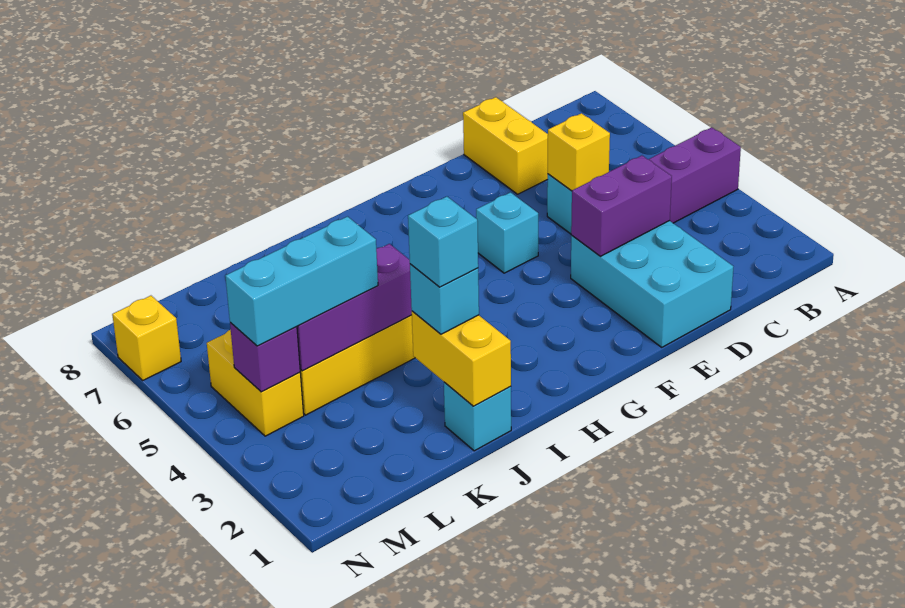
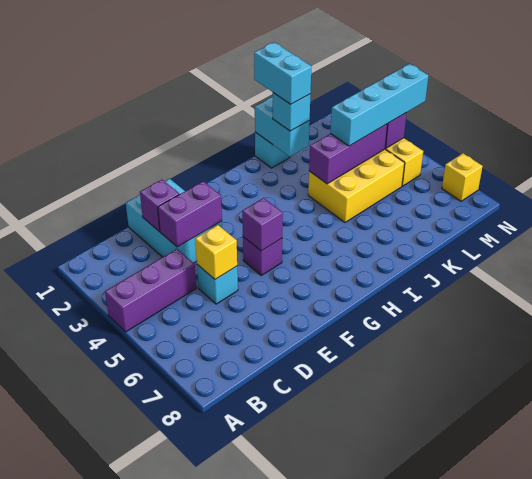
none -> purple brick D2 level 2
yellow brick D7:D8 level 1 -> none
cyan brick F5 level 1 -> purple brick F5 level 1
none -> purple brick F5 level 2
yellow brick J1:J2 level 2 -> cyan brick J1:J2 level 2
cyan brick J2 level 4 -> cyan brick J1:J2 level 4
cyan brick K4:M4 level 3 -> cyan brick K4:N4 level 3

